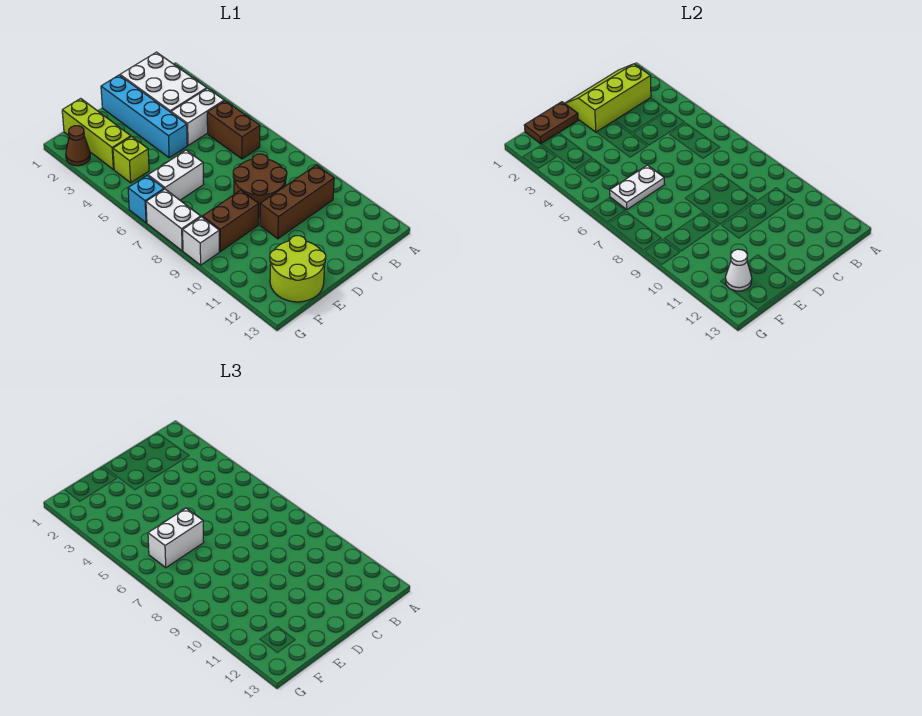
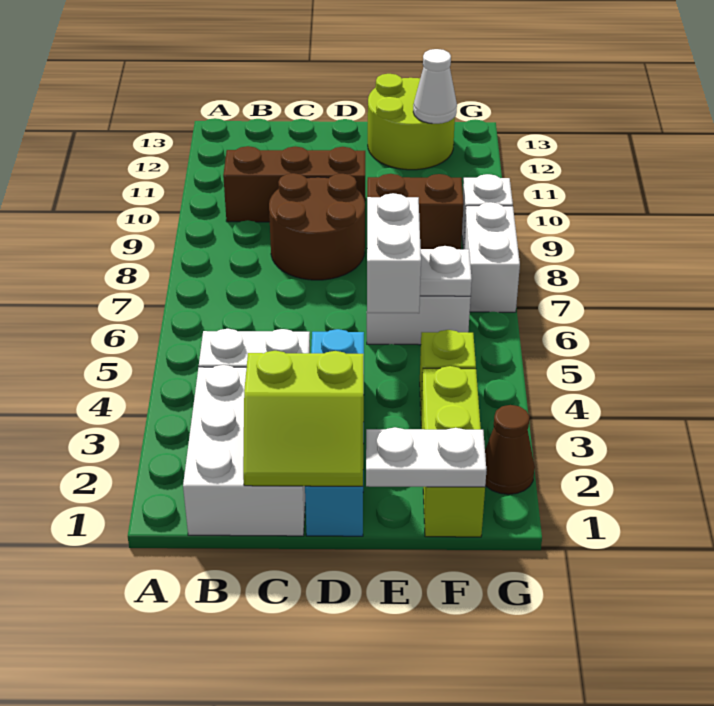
lime slope B1:D2 level 2 top 2 -> lime slope C1:D2 level 2 top 2
brown brick B5:B6 level 1 -> none
brown plate E1:F1 level 2 -> white plate E1:F1 level 2
white brick E6:F6 level 3 -> white brick E5:E6 level 3
cyan brick G6 level 1 -> none

